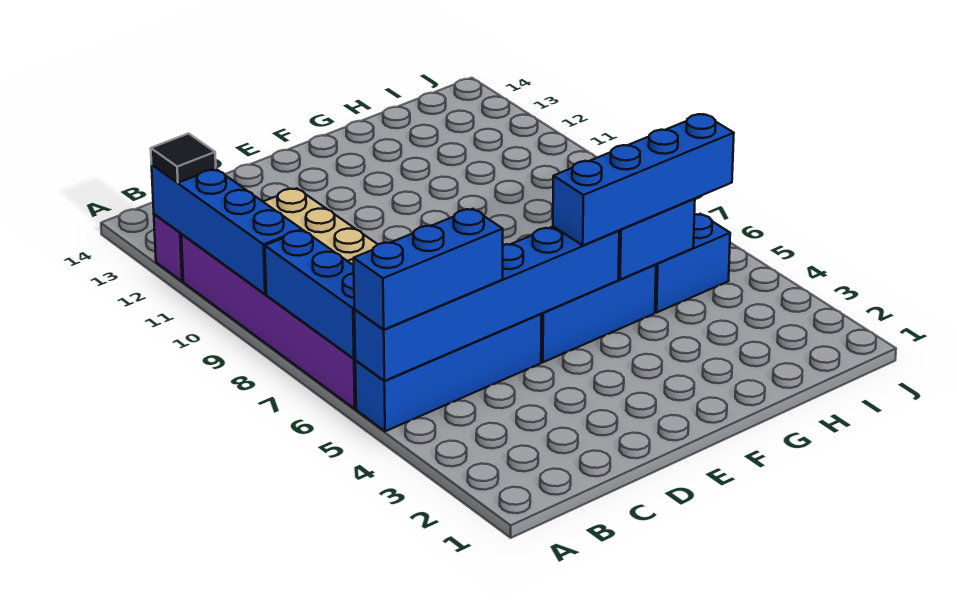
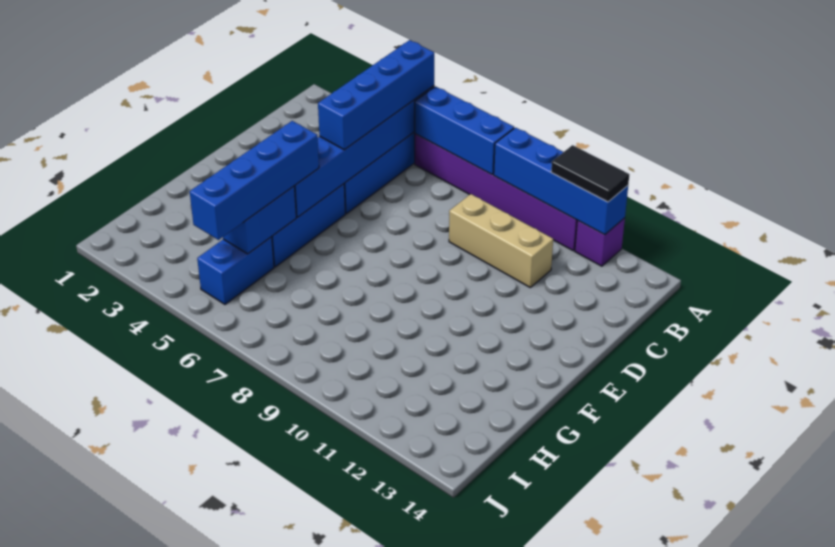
blue brick A5:C5 level 3 -> blue brick A5:D5 level 3
black tile A12 level 3 -> black tile A11:A12 level 3

